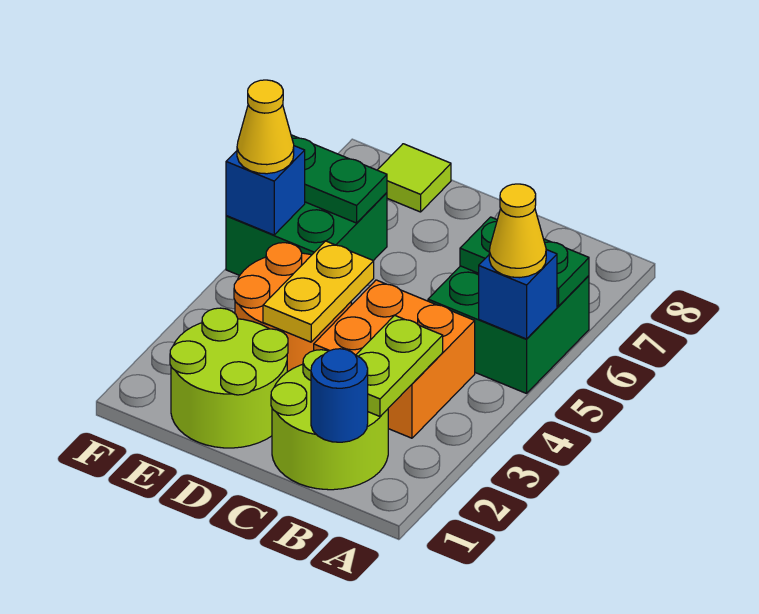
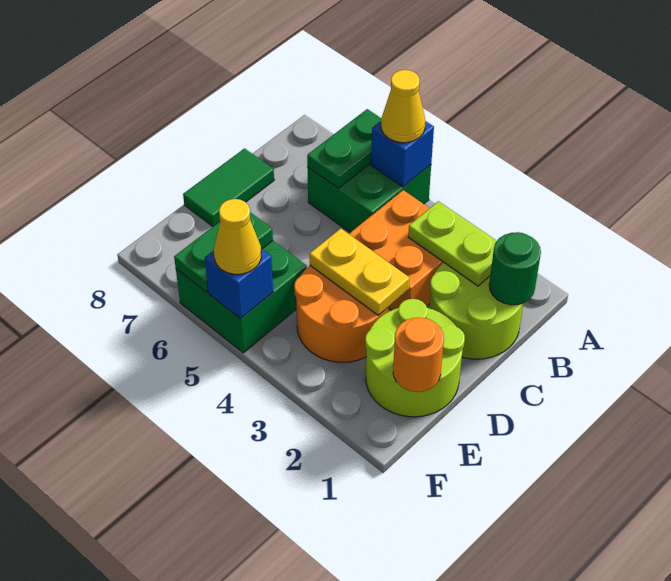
blue round brick B1 level 2 -> green round brick B1 level 2
none -> green tile C8:D8 level 1
none -> orange round brick E1 level 2
lime tile E8 level 1 -> none

